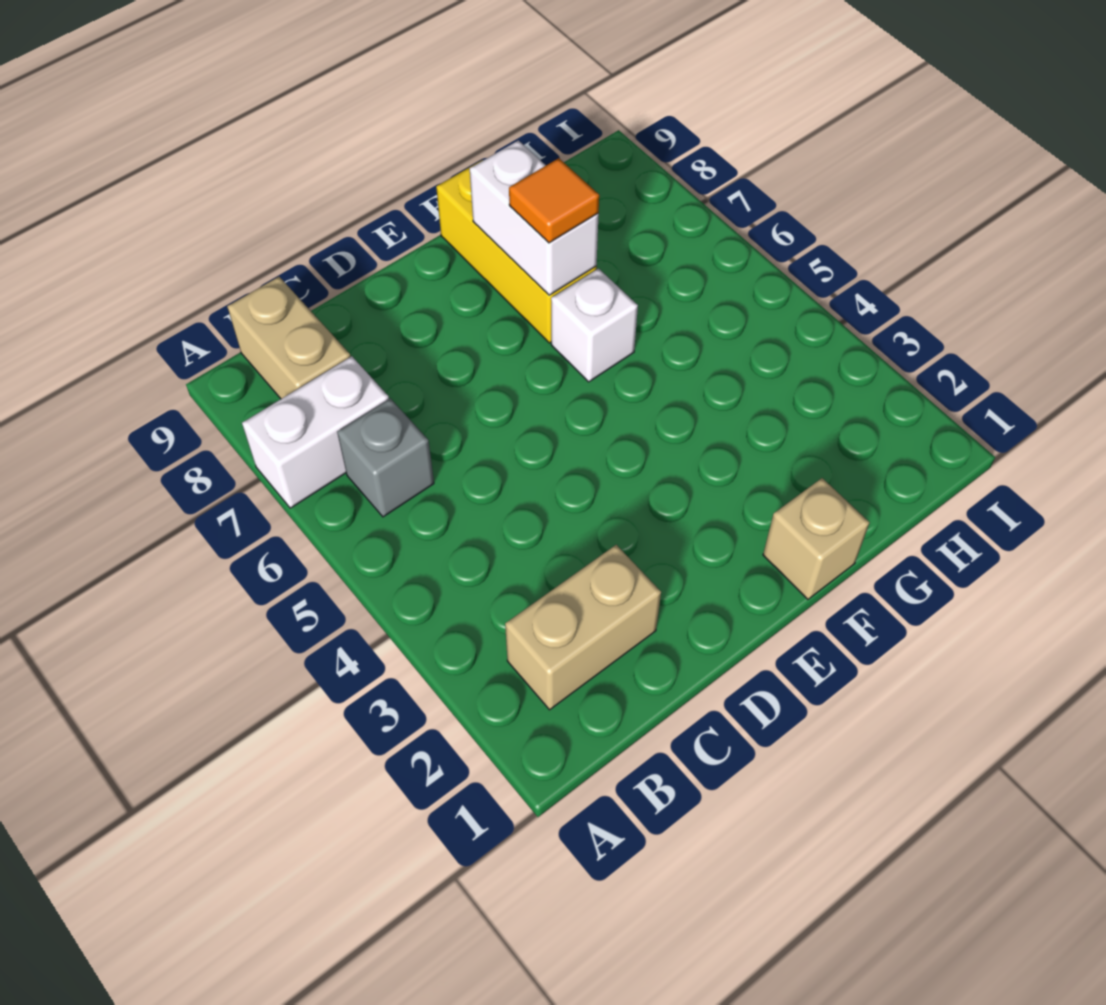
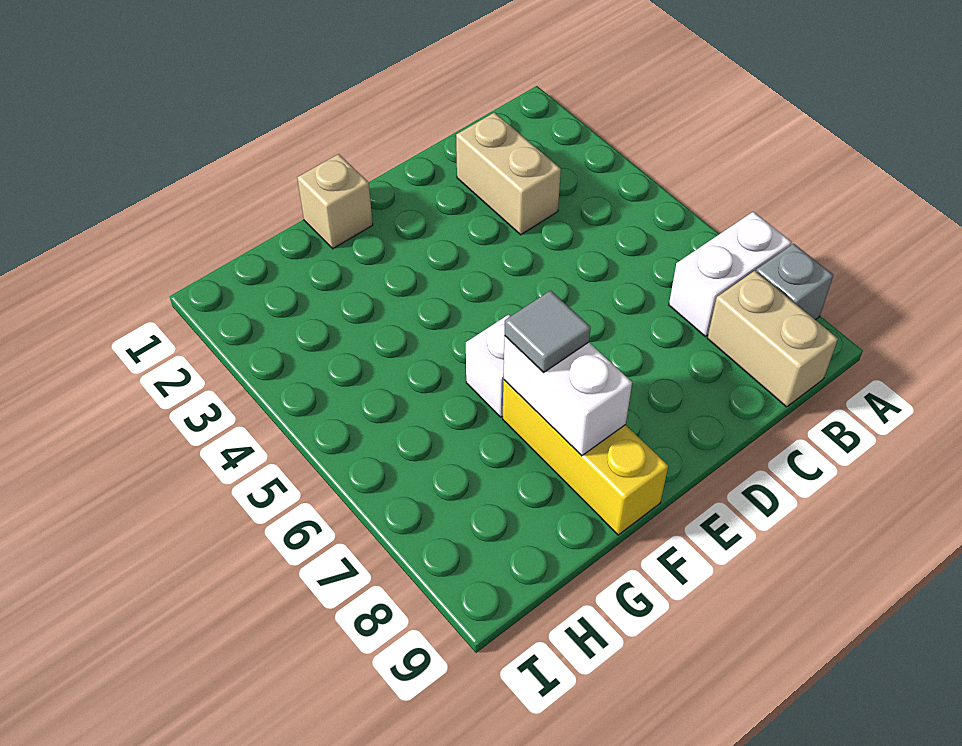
tan brick B2:C2 level 1 -> tan brick C2:C3 level 1
grey brick B6 level 1 -> grey brick A8 level 1
orange tile F7 level 3 -> grey tile F7 level 3

